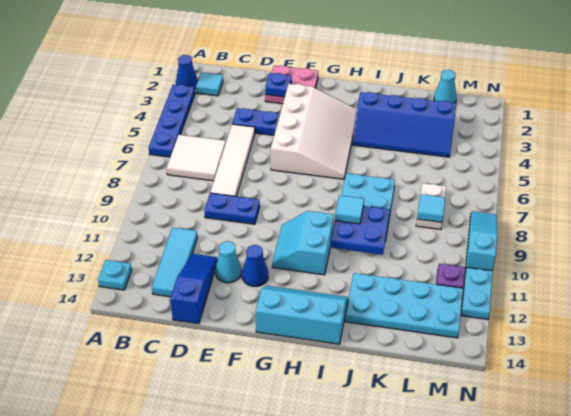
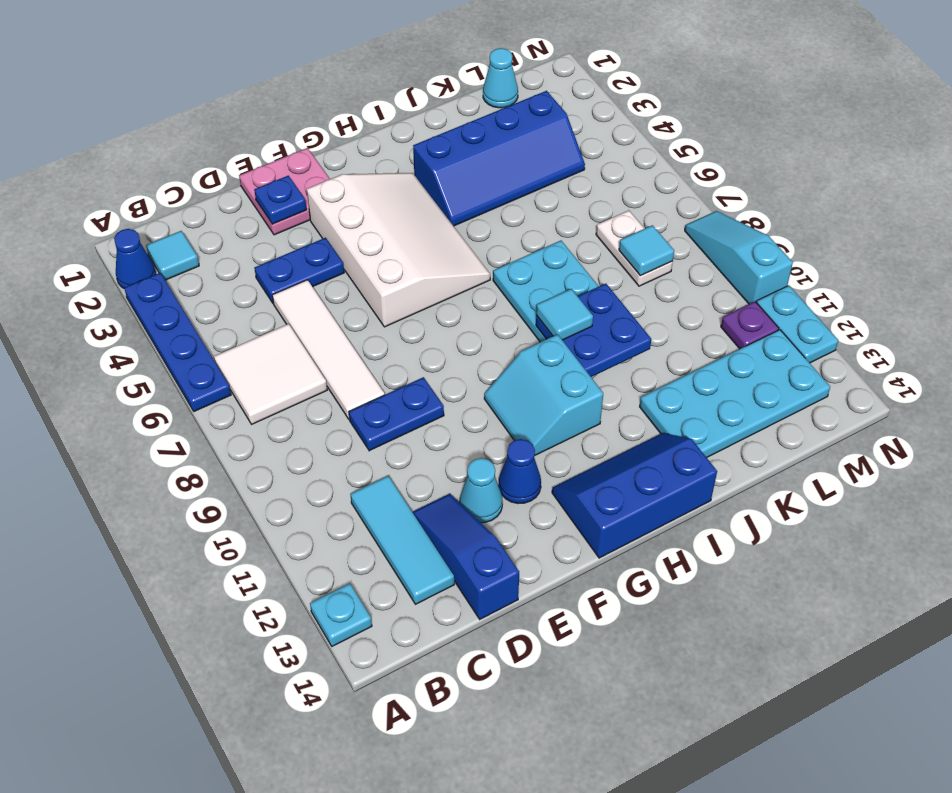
cyan slope G13:I14 level 1 top 14 -> blue slope G13:I14 level 1 top 14

